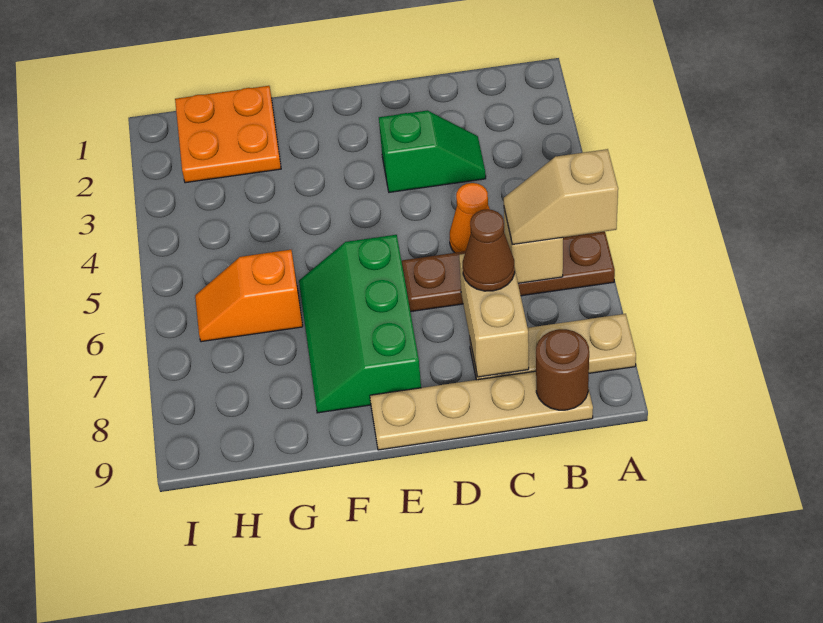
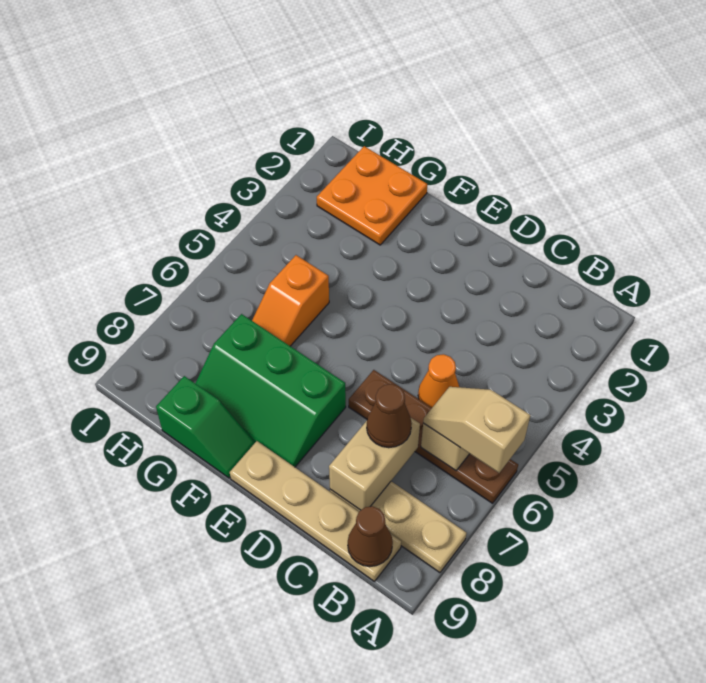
brown round brick B9 level 2 -> brown cone B9 level 2
green slope C3:D3 level 1 top D -> green slope F9:G9 level 1 top G
green slope E6:F8 level 1 top E -> green slope E7:G8 level 1 top 7
orange slope G6:H6 level 1 top G -> orange slope G5:G6 level 1 top 5

